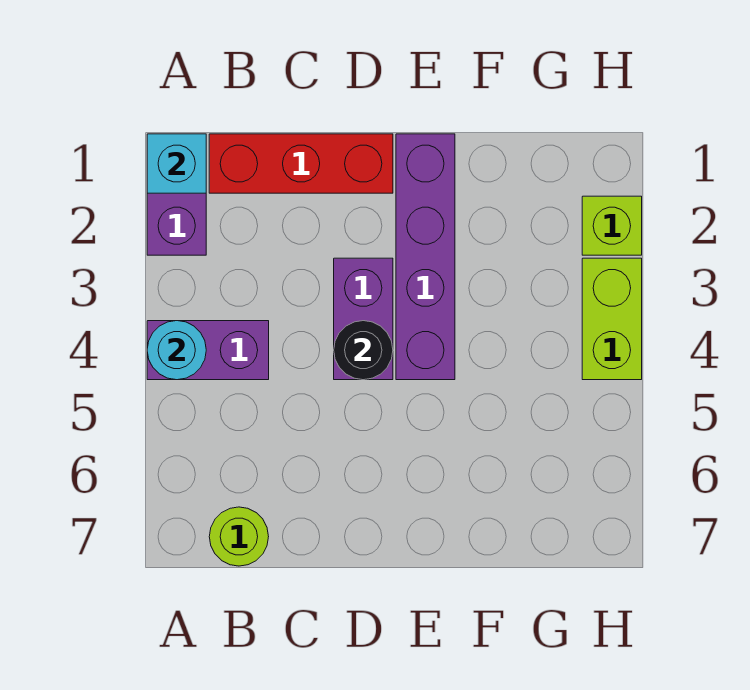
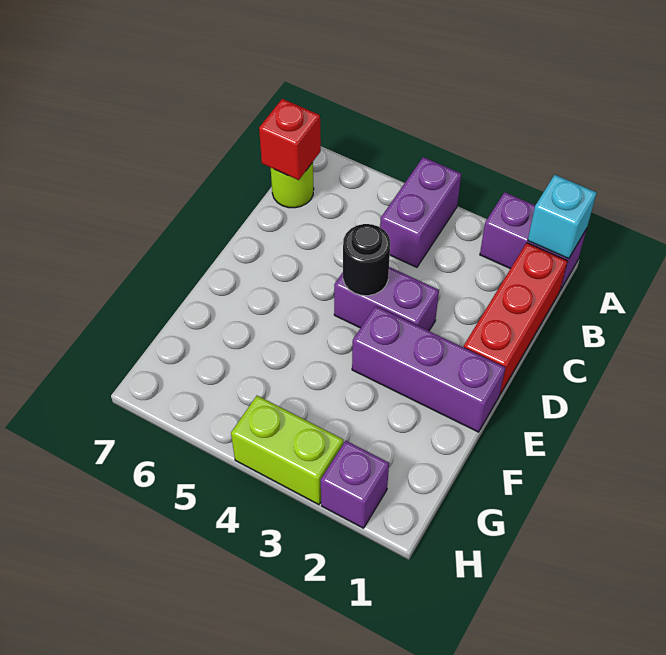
cyan round brick A4 level 2 -> none
none -> red brick B7 level 2
purple brick E1:E4 level 1 -> purple brick E1:E3 level 1
lime brick H2 level 1 -> purple brick H2 level 1

